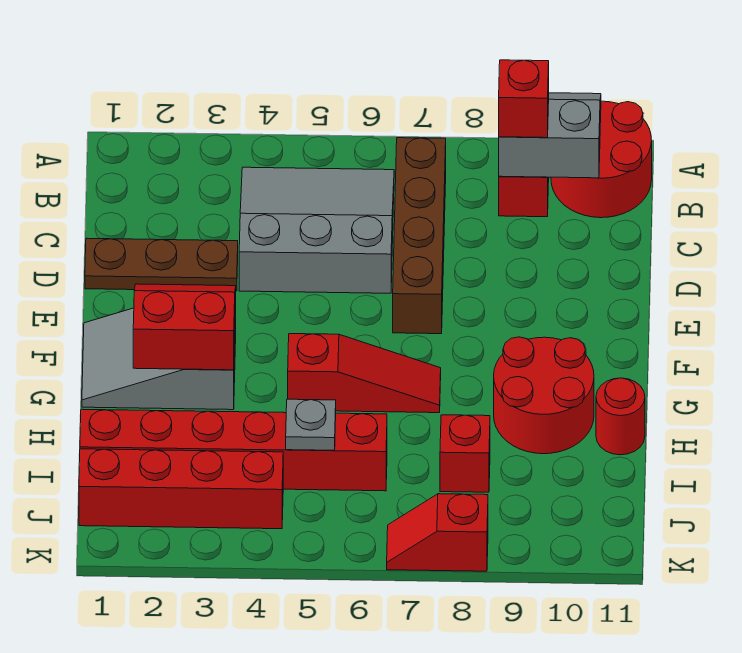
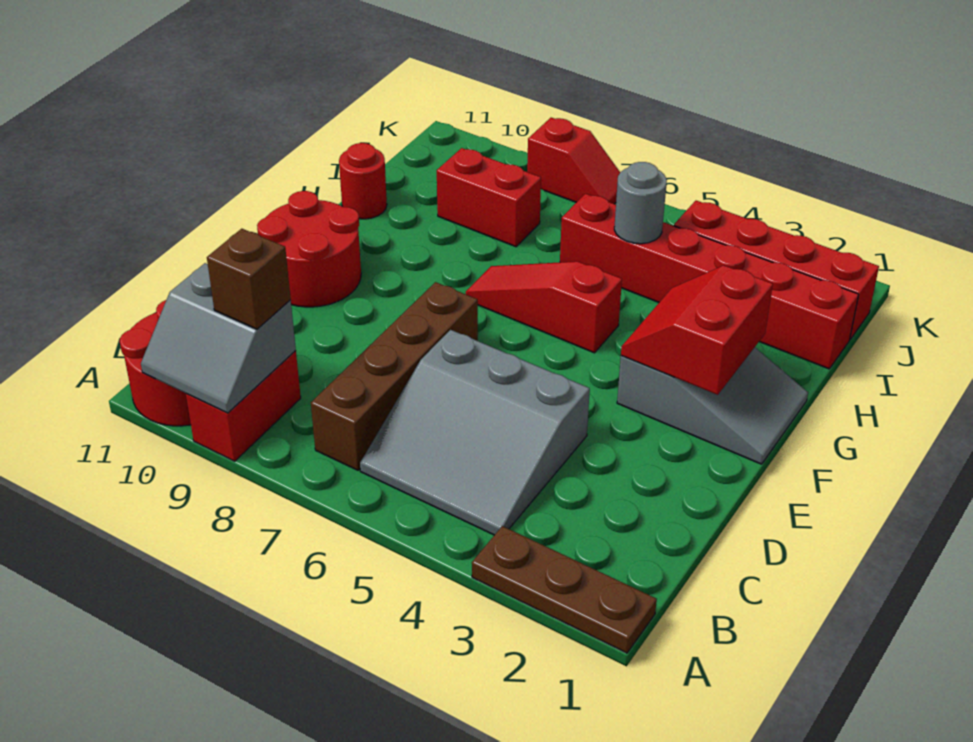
red brick B9 level 3 -> brown brick B9 level 3
brown plate D1:D3 level 1 -> brown plate A1:A3 level 1
red slope F2:G3 level 2 top G -> red slope F2:G3 level 2 top 2
red round brick G9:H10 level 1 -> red round brick E10:F11 level 1
grey plate I5 level 2 -> grey round brick I5 level 2
red brick I8 level 1 -> red brick I8:I9 level 1

